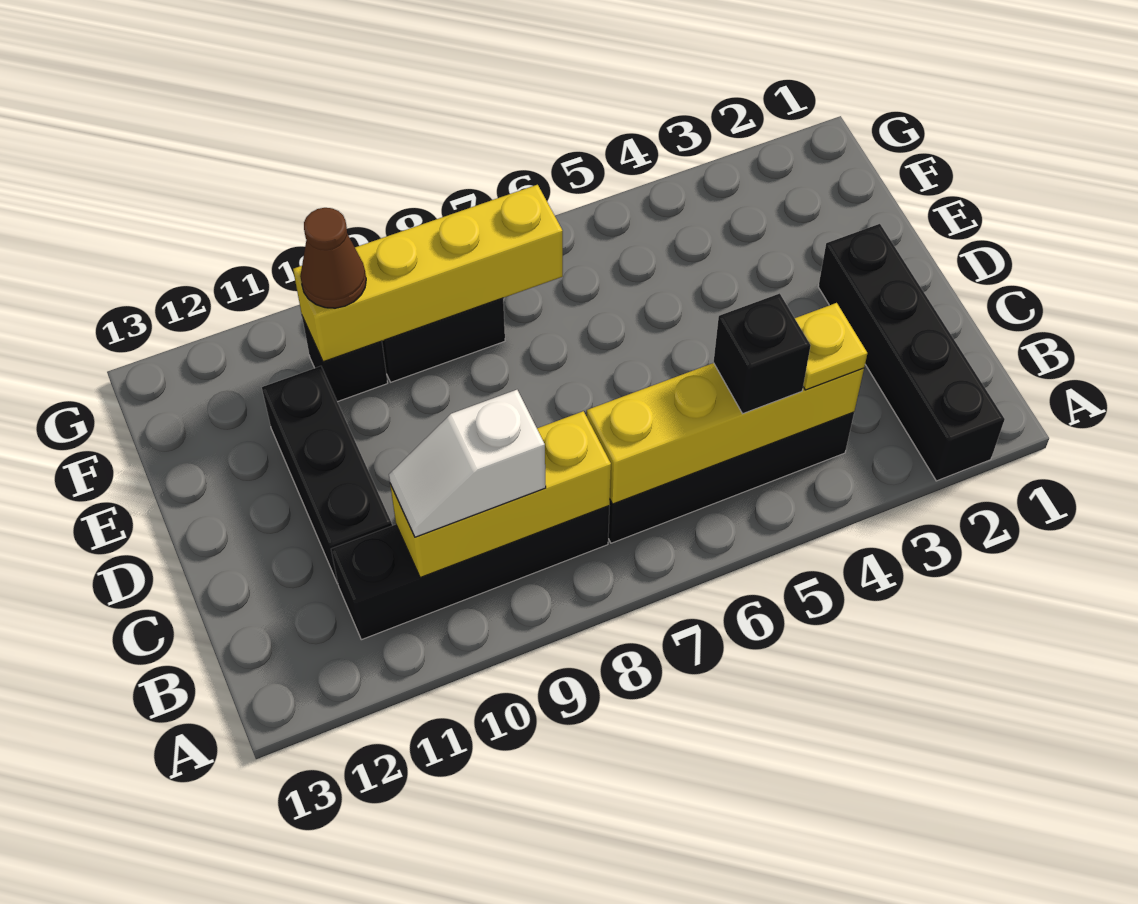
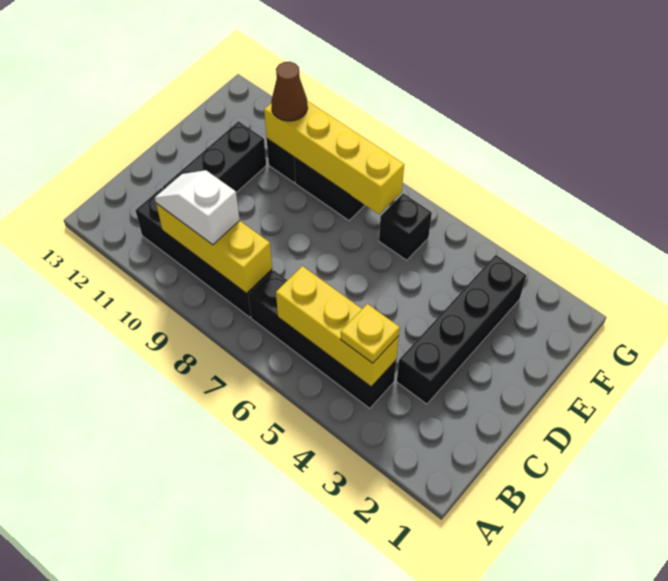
black brick A2:D2 level 1 -> black brick C3:F3 level 1
yellow brick B4:B7 level 2 -> yellow brick B4:B6 level 2
black brick B5 level 3 -> black brick F6 level 1

